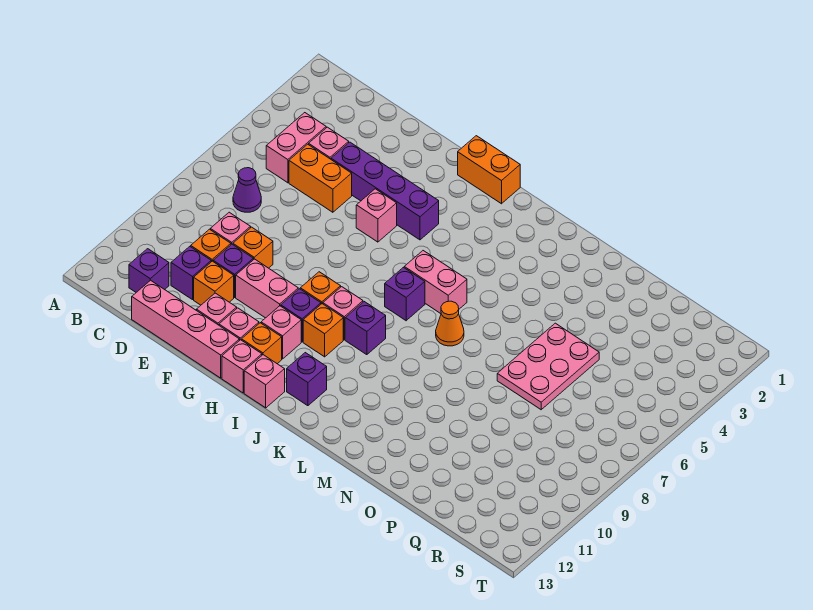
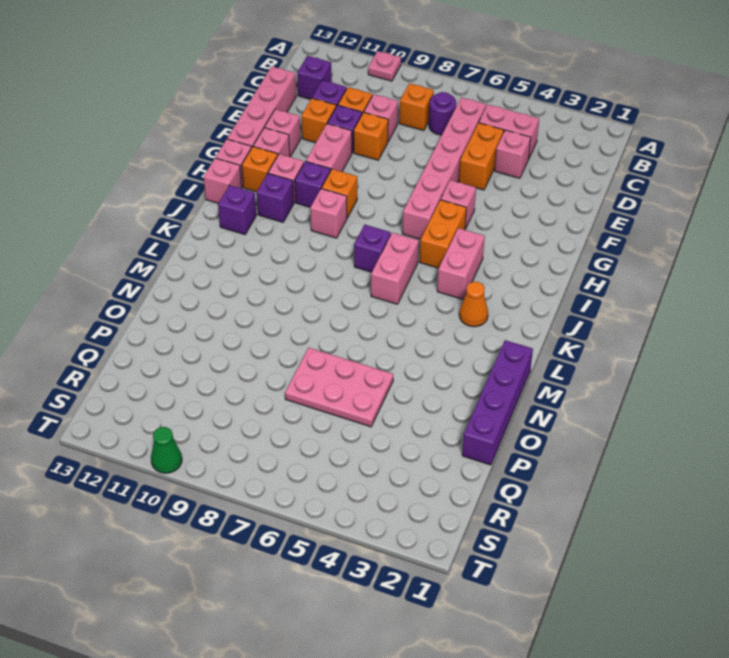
none -> pink plate A10 level 1
none -> pink brick C6:H6 level 1
purple cone C7 level 1 -> purple round brick C7 level 1
purple brick E4:H4 level 1 -> purple brick M1:P1 level 1
orange brick H1:I1 level 1 -> orange brick H5:I5 level 1
none -> pink brick I4:J4 level 1
orange brick I10 level 1 -> orange brick C8 level 1
purple brick J9 level 1 -> purple brick I11 level 1
orange cone L7 level 1 -> orange cone K3 level 1
none -> green cone T10 level 1

